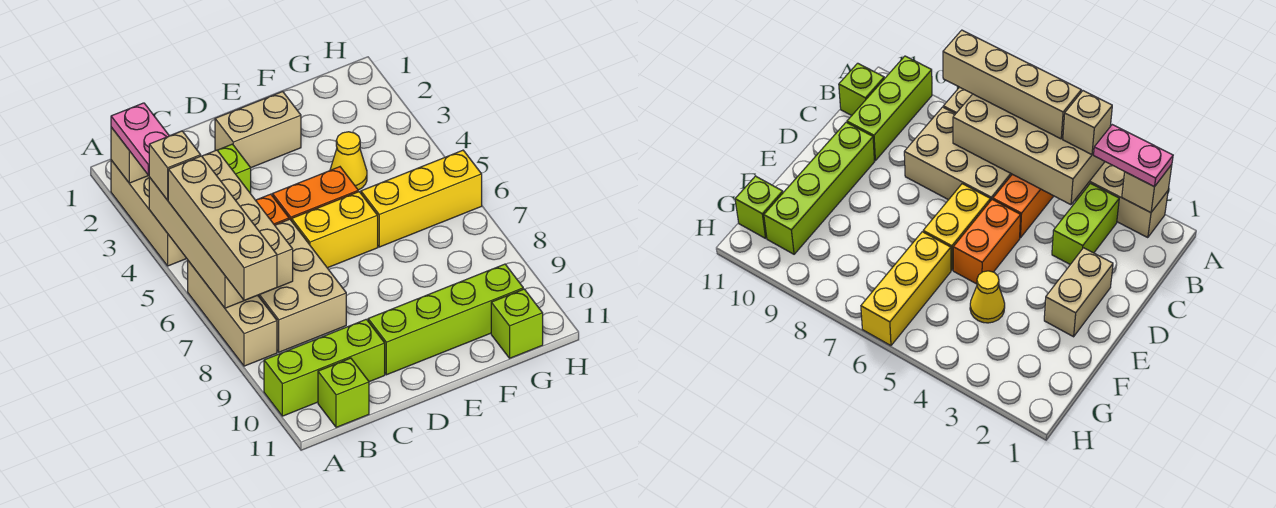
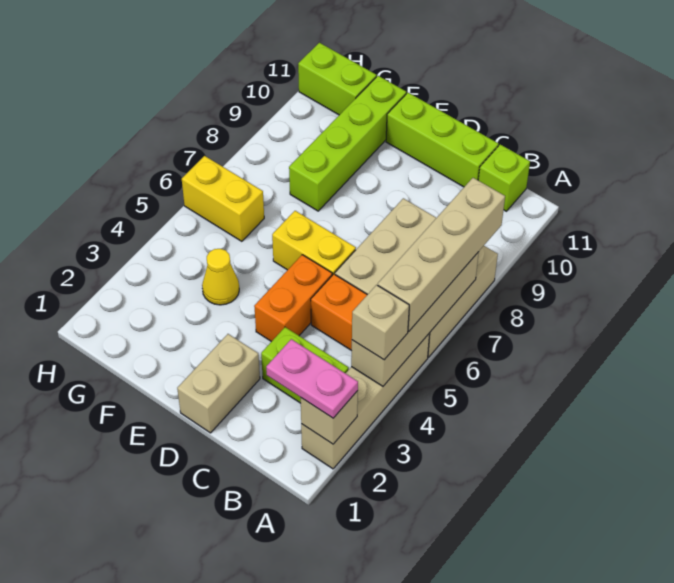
tan brick A2:A4 level 1 -> tan brick A2:A5 level 1
pink plate A2:A3 level 3 -> pink plate A2:B2 level 3
tan brick A4:B7 level 2 -> tan brick A4:A7 level 2
lime brick A10:C10 level 1 -> lime brick C11:E11 level 1
tan brick D2:E2 level 1 -> tan brick D1:D2 level 1
orange brick D5:E5 level 1 -> orange brick D4:D5 level 1
lime brick D10:G10 level 1 -> lime brick F8:F11 level 1
yellow brick F6:H6 level 1 -> yellow brick G6:H6 level 1
lime brick G11 level 1 -> lime brick G11:H11 level 1

